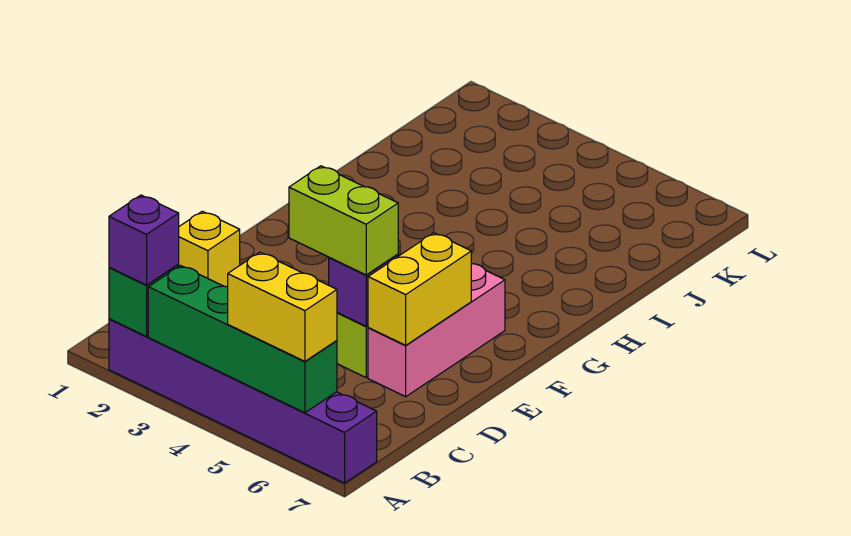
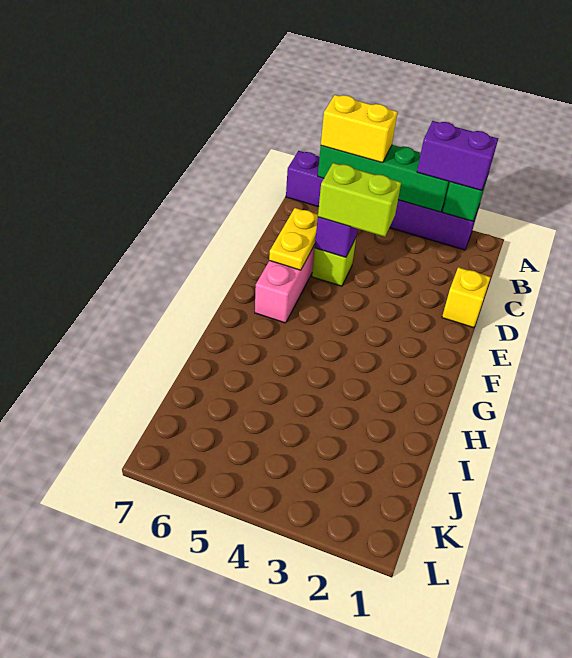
purple brick A2 level 3 -> purple brick A2:A3 level 3
yellow brick D6:E6 level 2 -> yellow plate D6:E6 level 2

